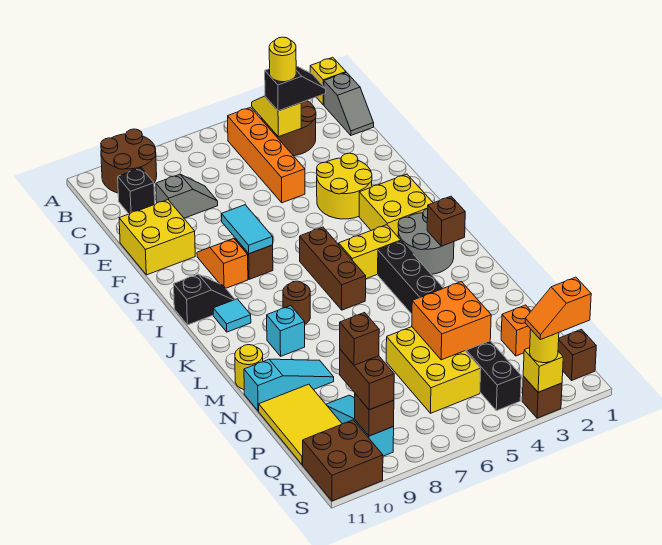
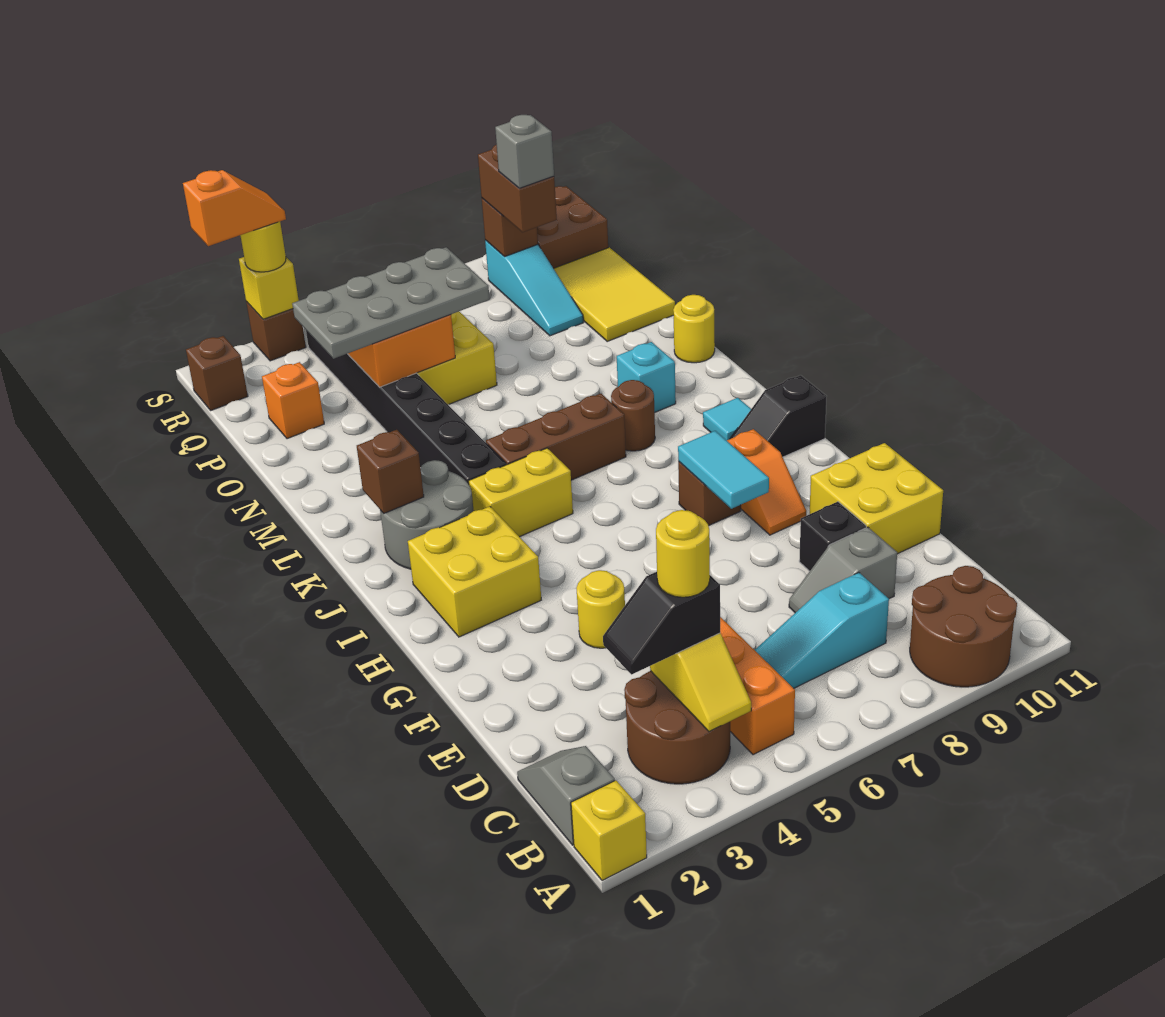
black brick C10 level 1 -> black brick E9 level 1
yellow round brick F3:G4 level 1 -> yellow round brick F4 level 1
brown brick I6:K6 level 1 -> brown brick K5:K7 level 1
cyan slope N9:N11 level 1 top 11 -> cyan slope C6:C8 level 1 top 8
none -> grey plate O3:P6 level 3
brown brick Q9 level 4 -> grey brick Q9 level 4

